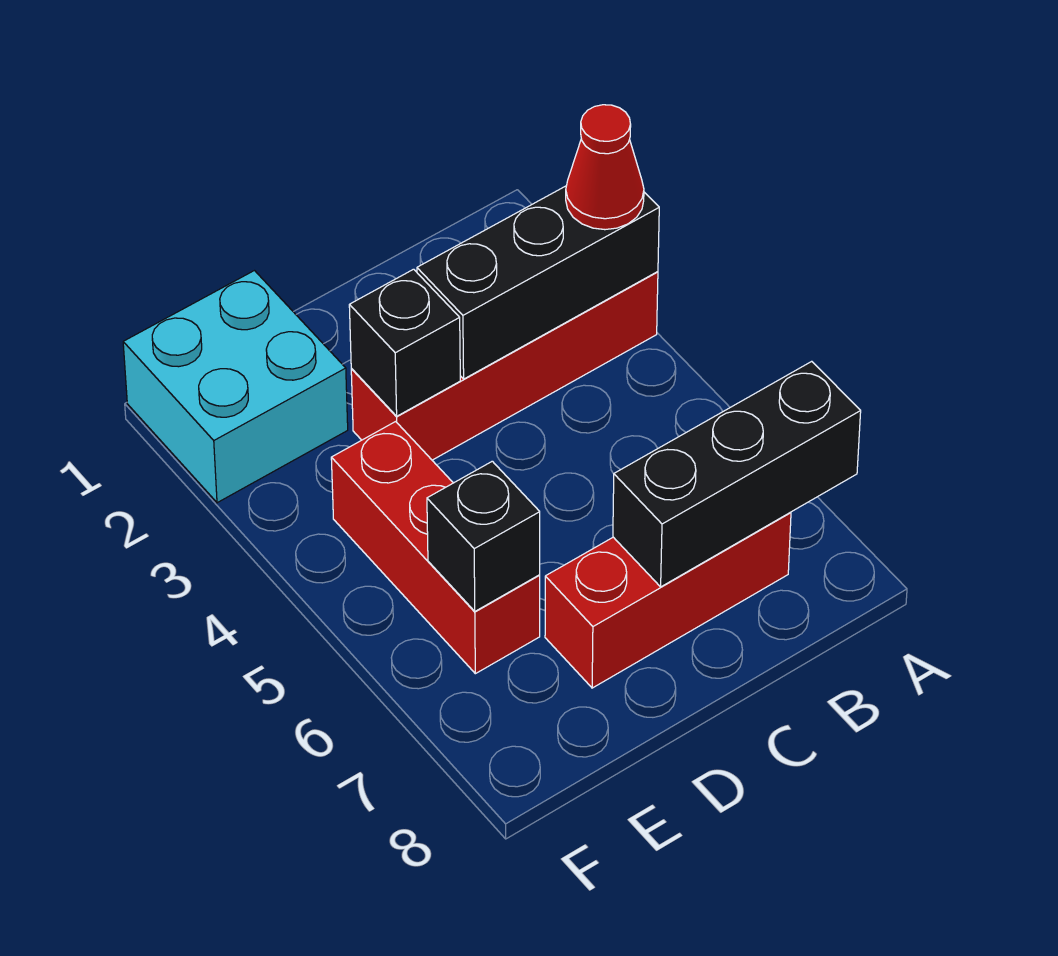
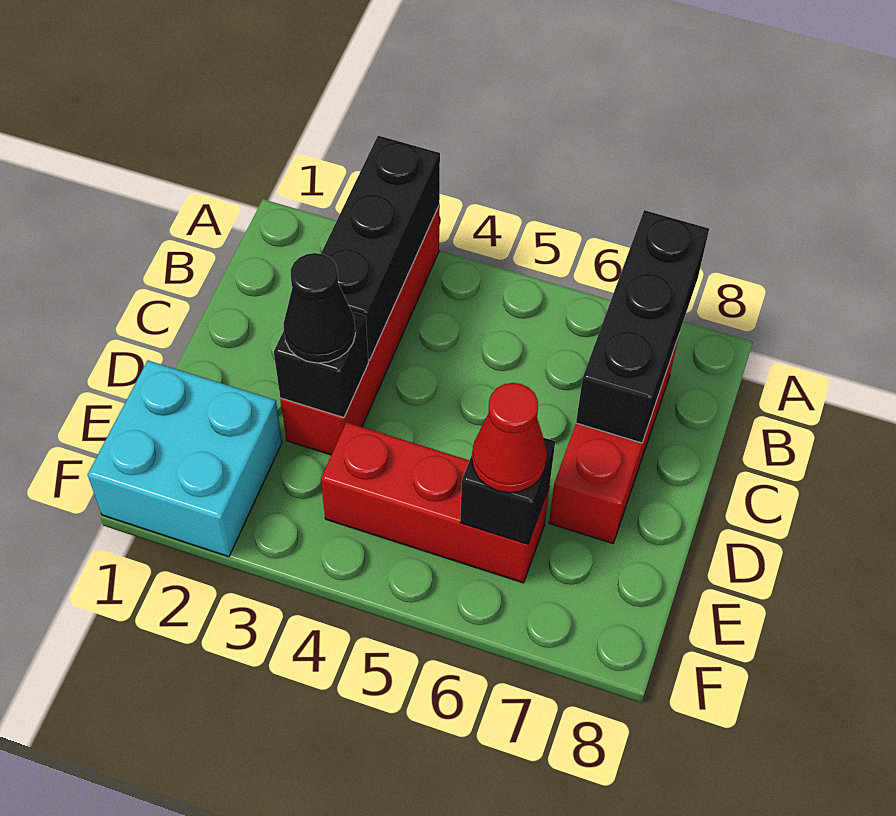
red cone A3 level 3 -> red cone E6 level 3
none -> black cone D3 level 3

